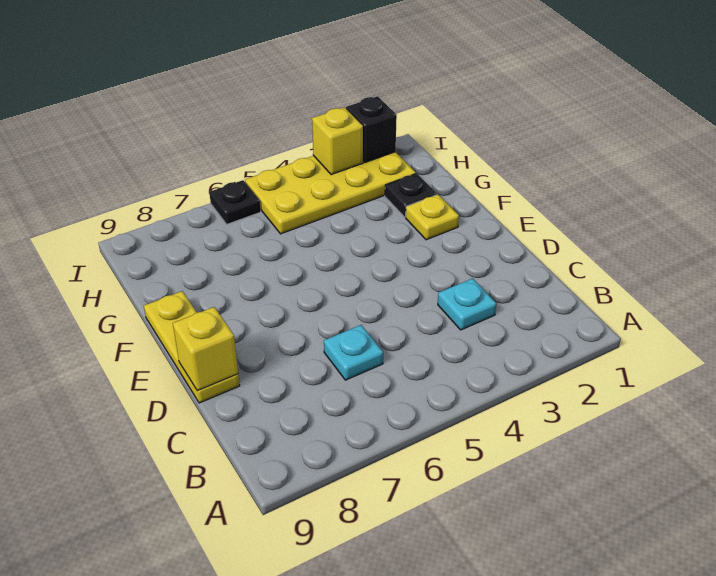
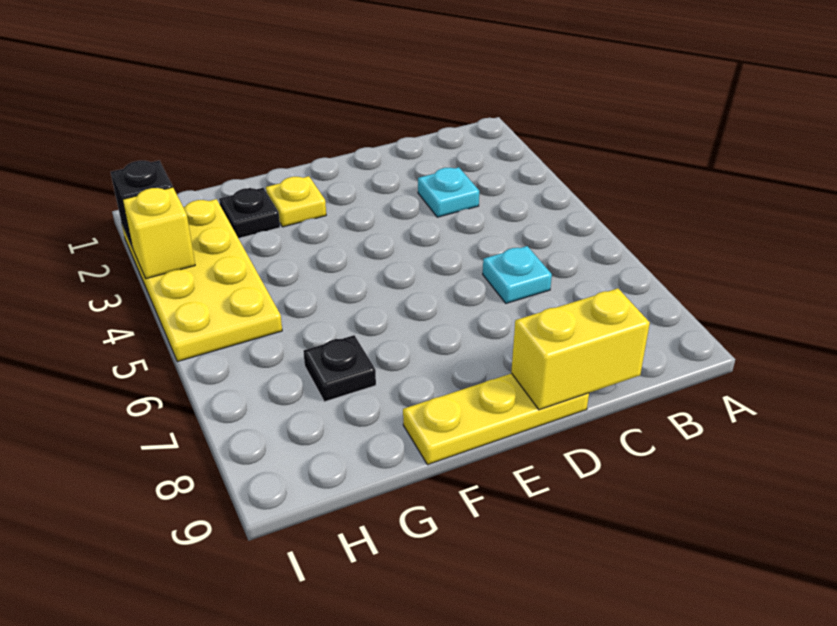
yellow brick D9 level 2 -> yellow brick C9:D9 level 2
black plate I6 level 1 -> black plate G7 level 1

